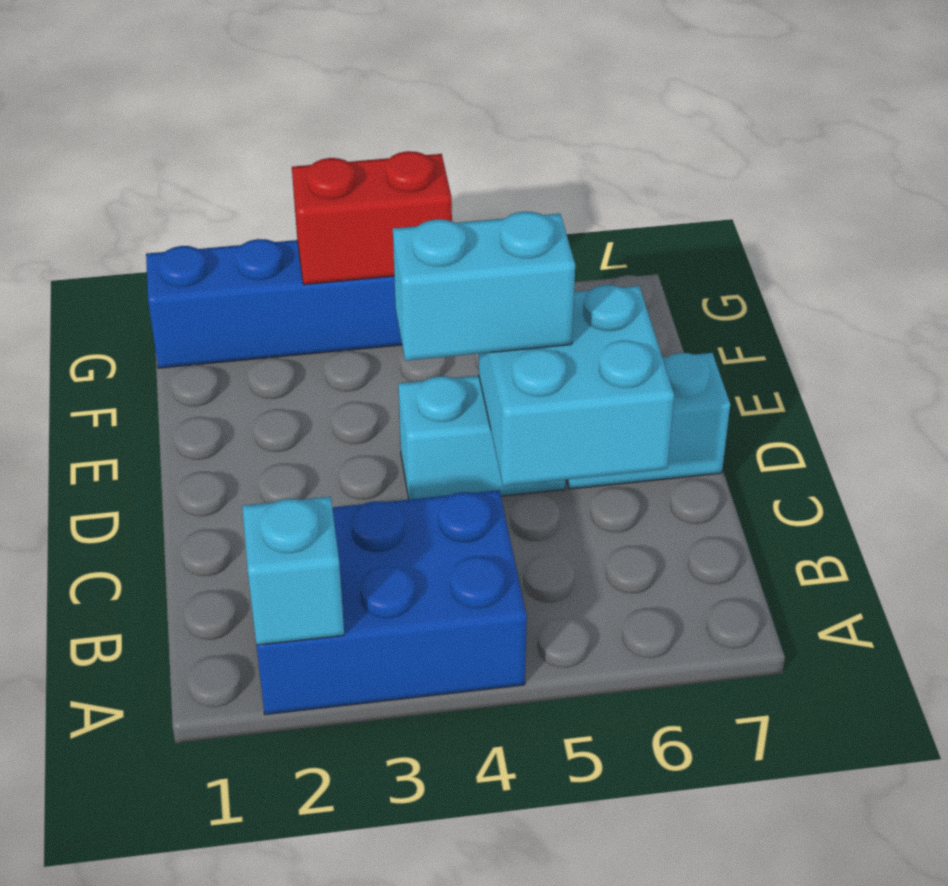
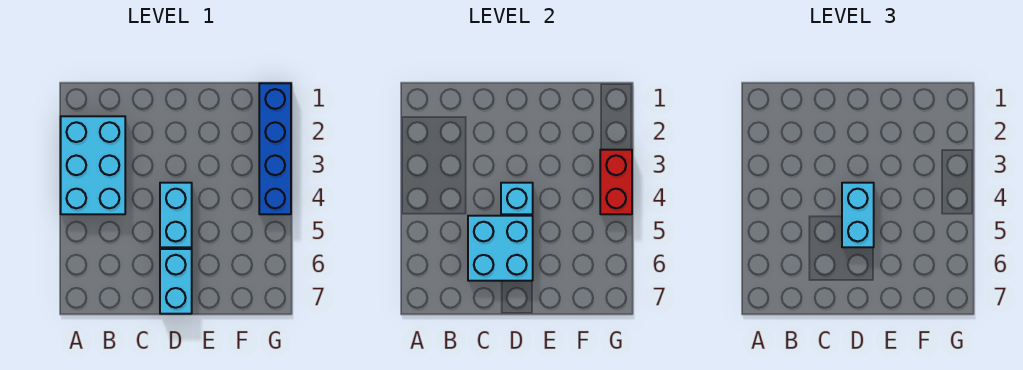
blue brick A2:B4 level 1 -> cyan brick A2:B4 level 1
cyan brick A2 level 2 -> cyan brick D4 level 2

